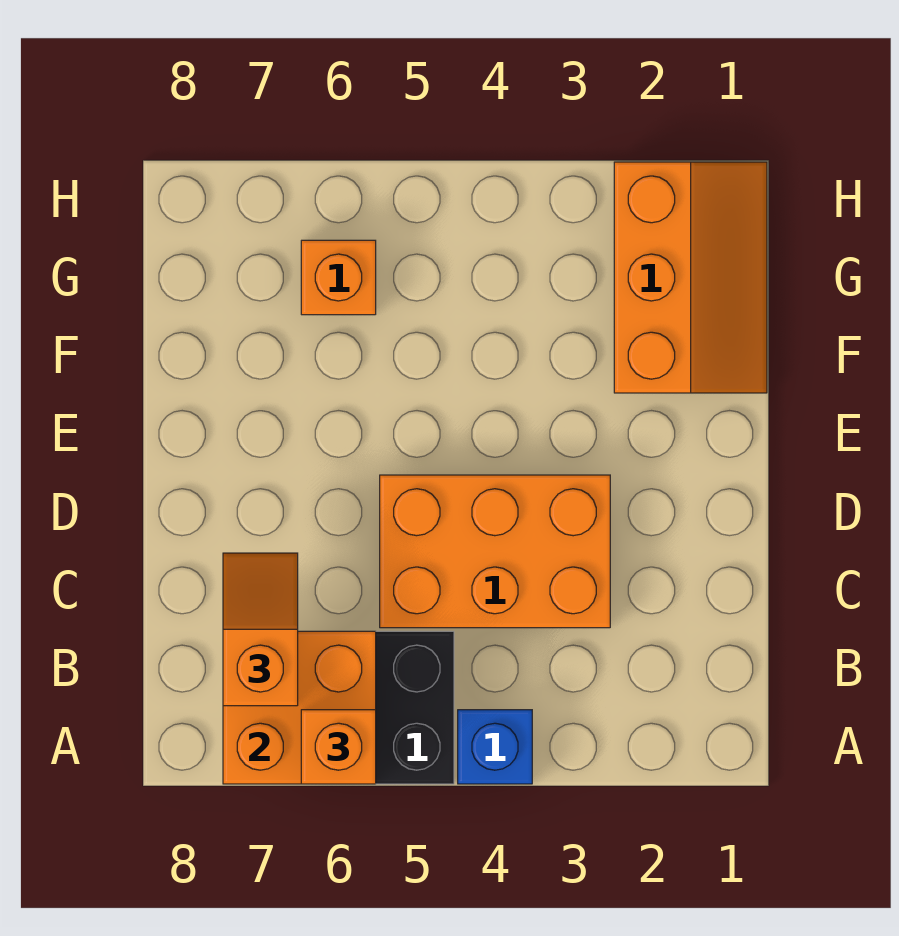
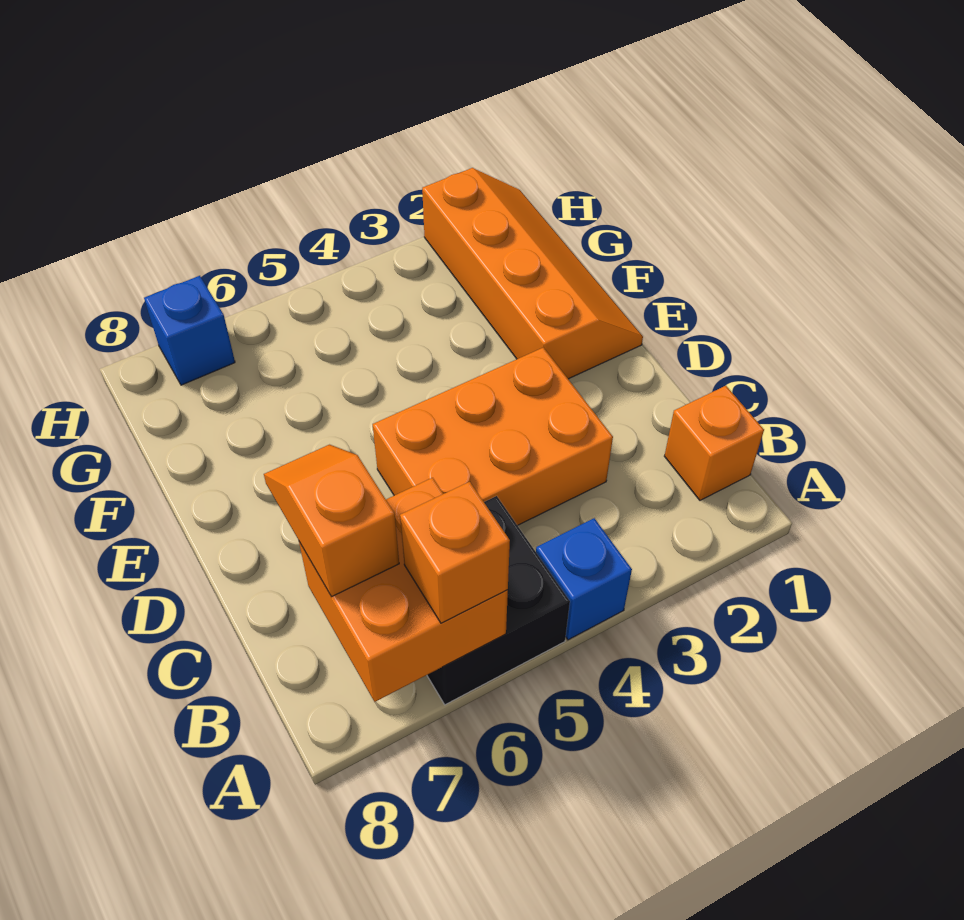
orange slope F1:H2 level 1 top 2 -> orange slope E1:H2 level 1 top 2
orange brick G6 level 1 -> orange brick B1 level 1
none -> blue brick H7 level 1

